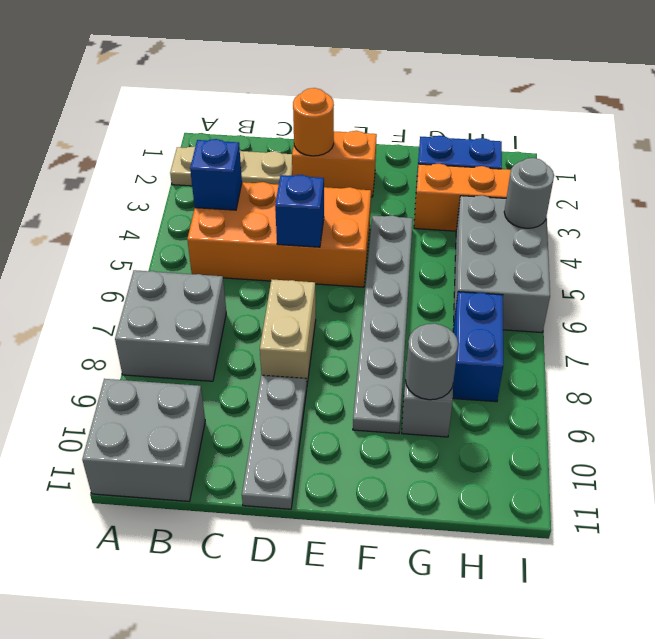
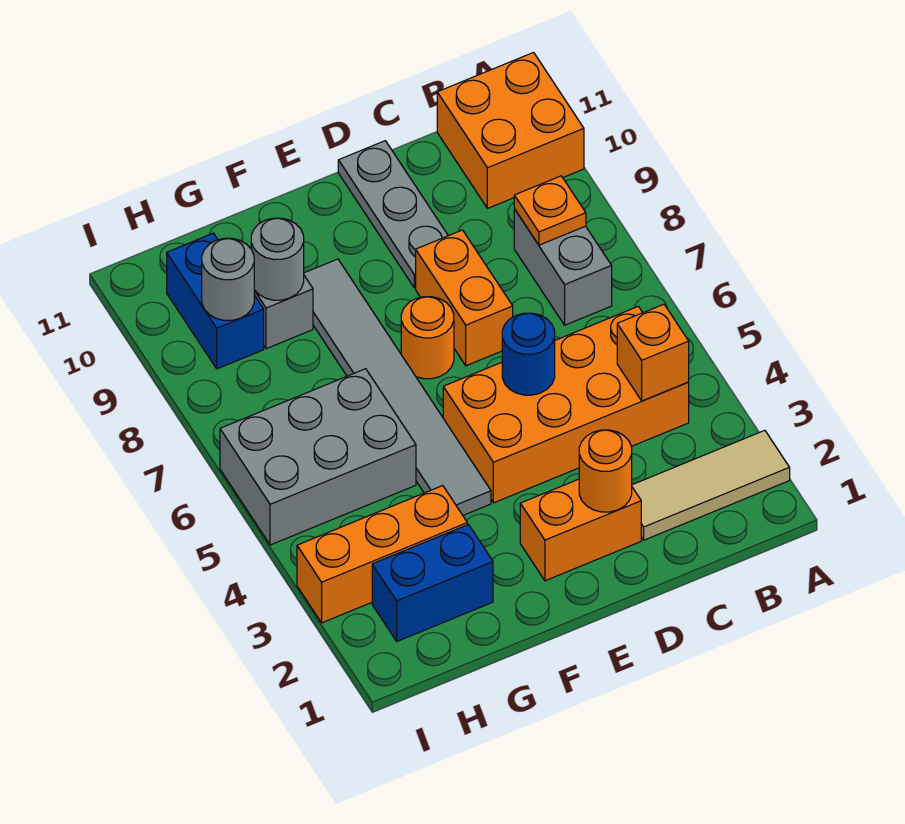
tan plate A2:C2 level 1 -> tan tile A2:C2 level 1
grey brick A7:B8 level 1 -> grey brick B7:B8 level 1
grey brick A10:B11 level 1 -> orange brick A10:B11 level 1
blue brick B4 level 2 -> orange brick B4 level 2
none -> orange plate B8 level 2
blue brick D5 level 2 -> blue round brick D5 level 2
tan brick D7:D8 level 1 -> orange brick D7:D8 level 1
none -> orange round brick E7 level 1
grey plate F4:F9 level 1 -> grey tile F4:F9 level 1
grey brick H4:I6 level 1 -> grey brick G5:I6 level 1
blue brick H7:H8 level 1 -> blue brick H9:H10 level 1
grey round brick I4 level 2 -> grey round brick H9 level 2

